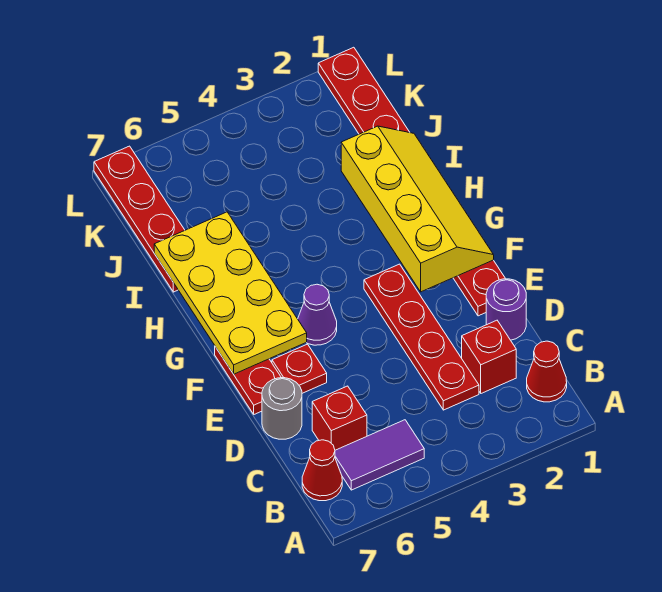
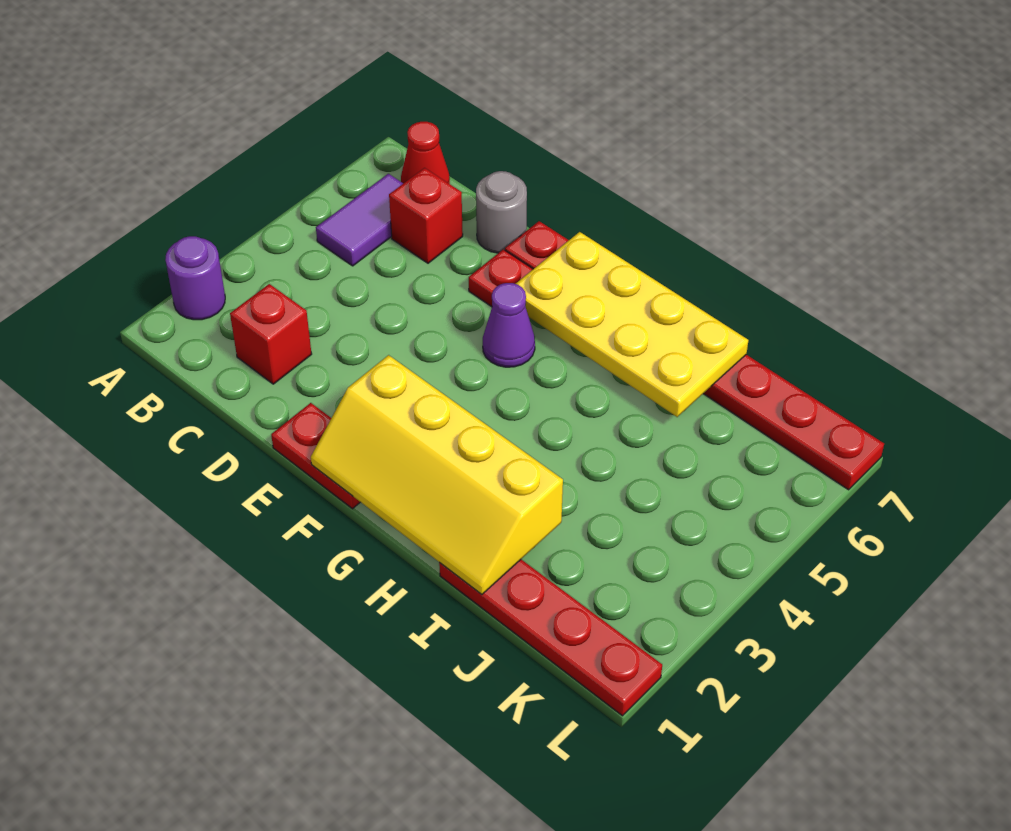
red cone B1 level 1 -> none
red plate C3:F3 level 1 -> none
purple round brick D1 level 1 -> purple round brick A2 level 1

